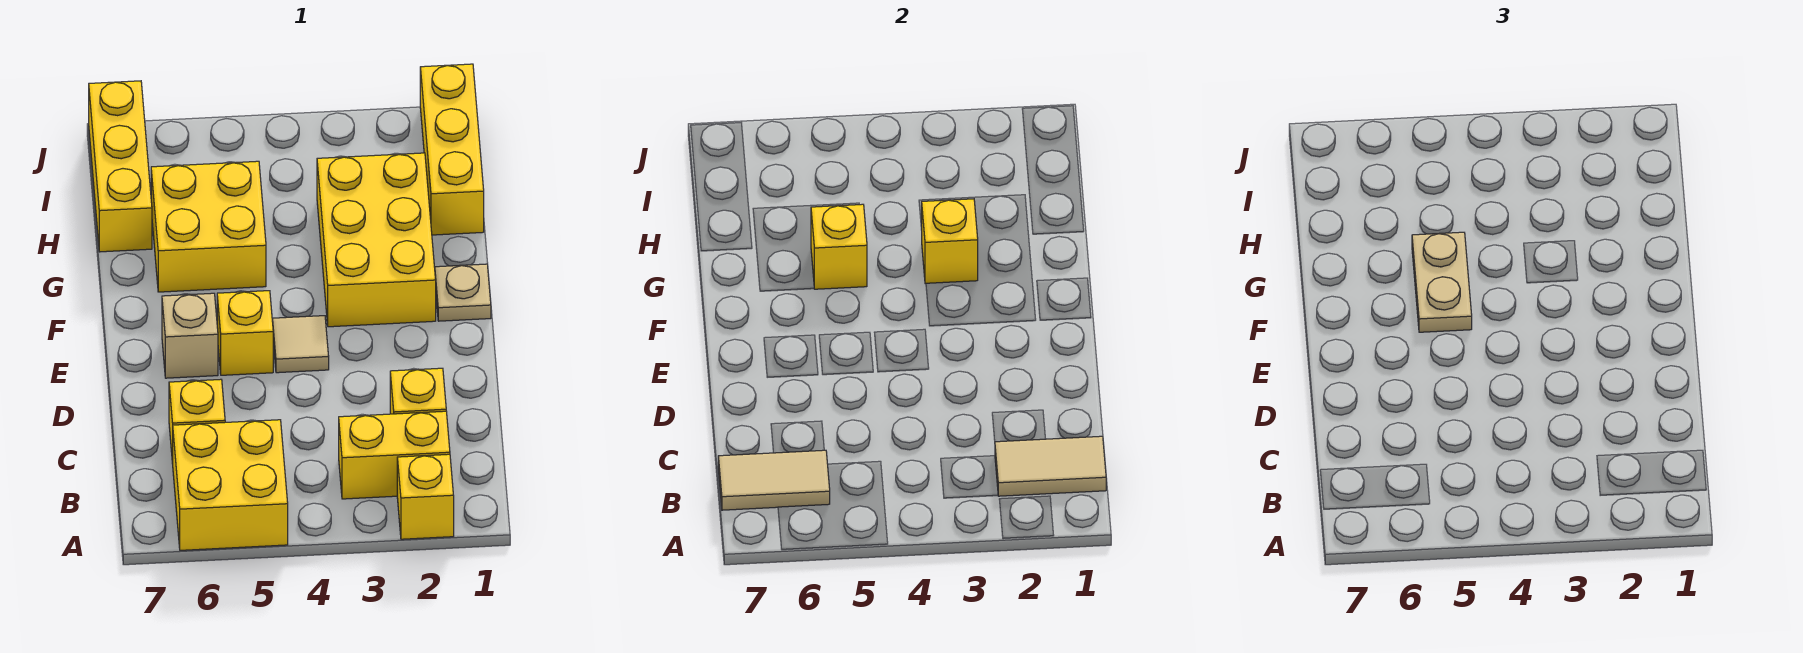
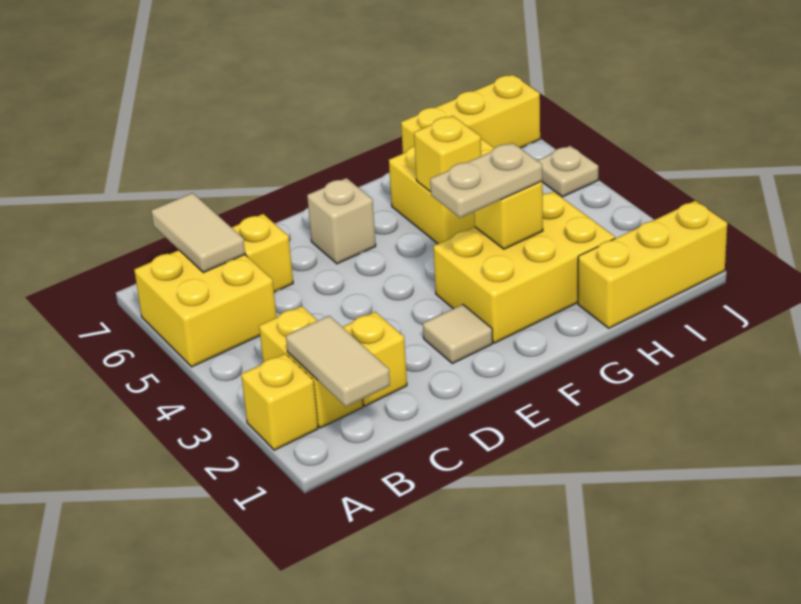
tan tile E4 level 1 -> tan tile E2 level 1
yellow brick E5 level 1 -> none
tan plate F1 level 1 -> tan plate J5 level 1
tan plate F5:G5 level 3 -> tan plate F3:G3 level 3

